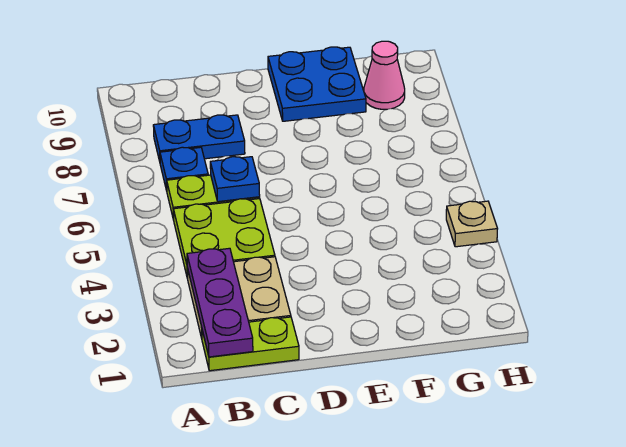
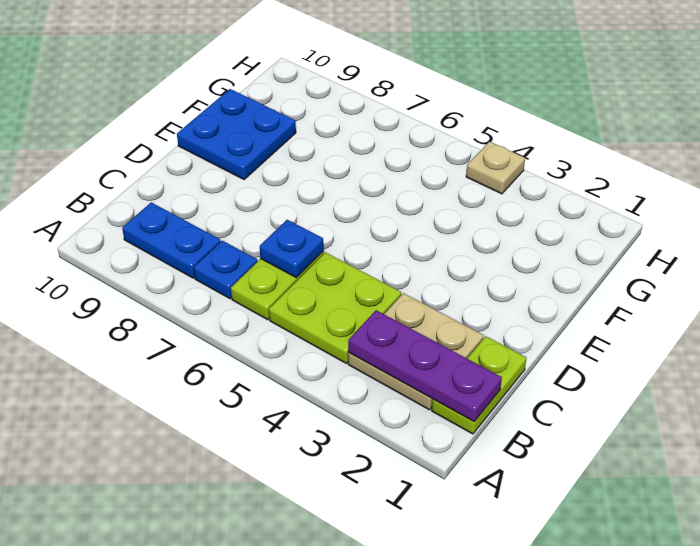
blue plate B8:C8 level 1 -> blue plate B8:B9 level 1
pink cone G9 level 1 -> none

